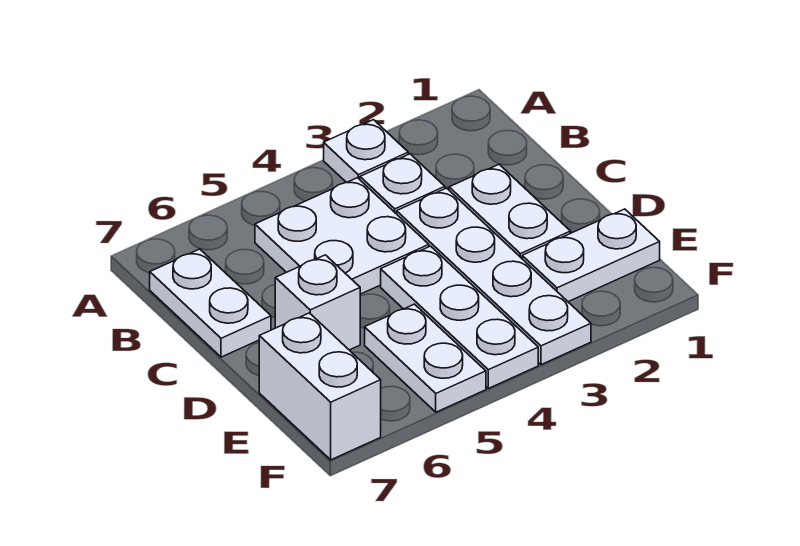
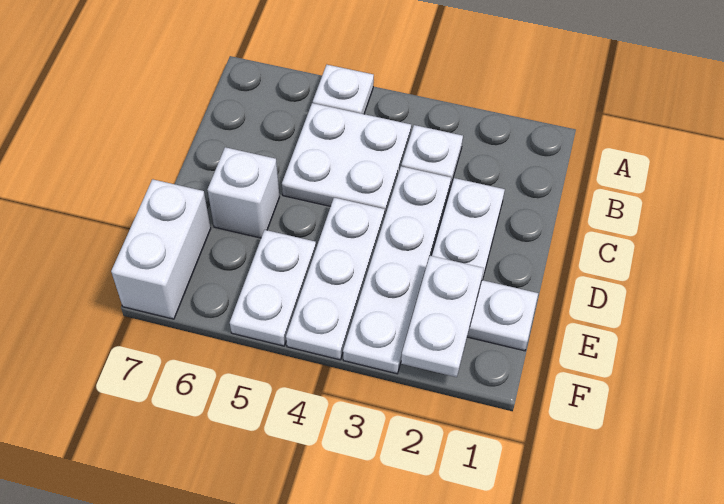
white plate A3 level 1 -> white plate A5 level 1
white plate B7:C7 level 1 -> white plate E2:F2 level 2

